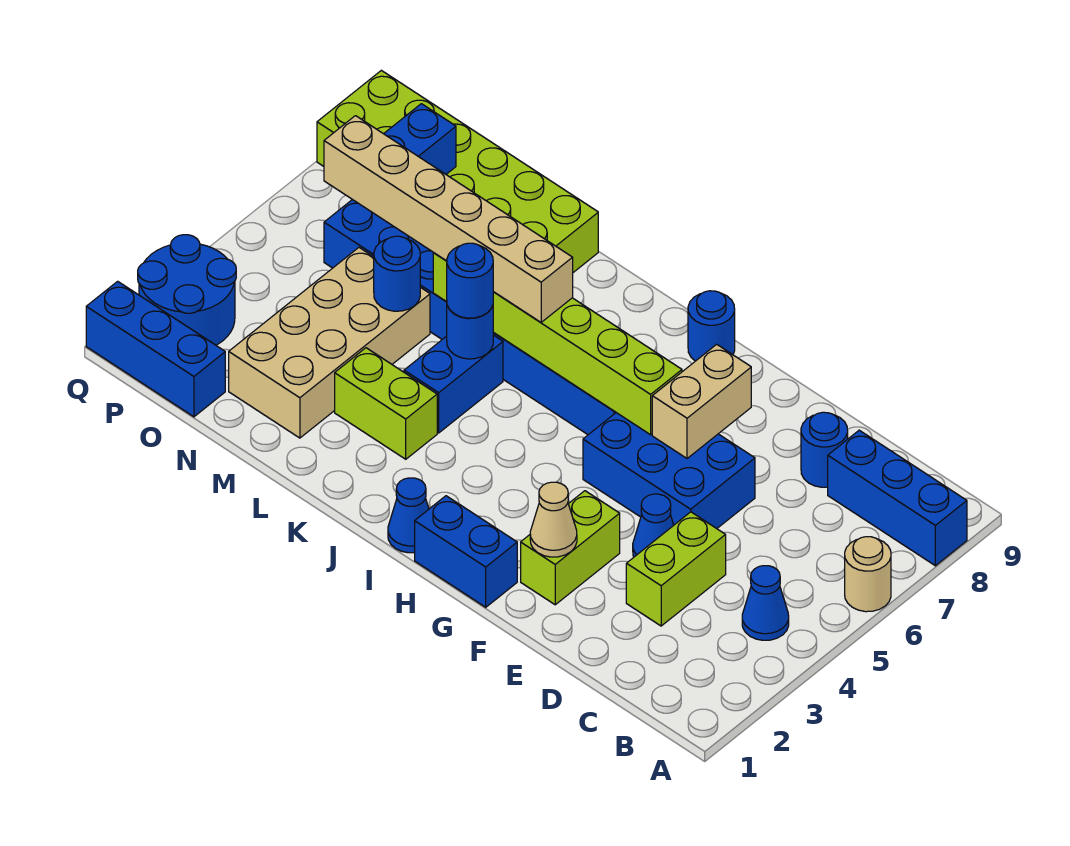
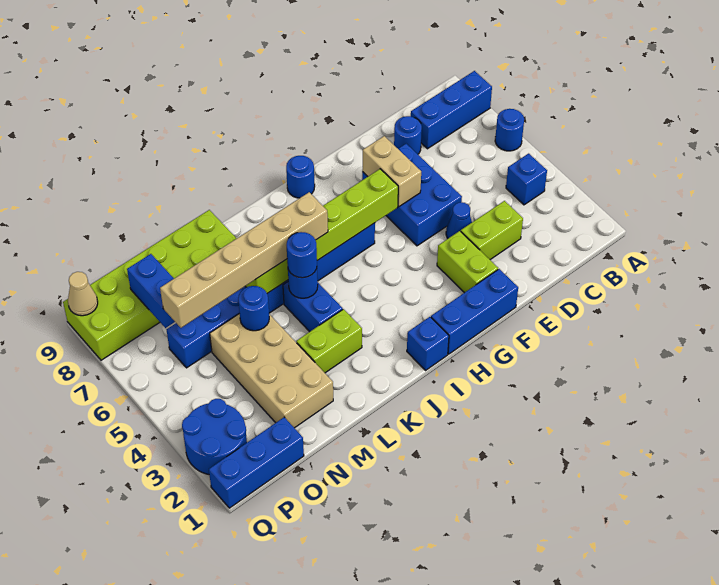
tan round brick A6 level 1 -> blue round brick A6 level 1
blue cone B4 level 1 -> blue brick B4 level 1
lime brick D3:D4 level 1 -> lime brick D3:E3 level 1
blue brick E5:G6 level 1 -> blue brick E5:F7 level 1
tan cone F2 level 2 -> tan cone Q9 level 2
blue brick G1:H1 level 1 -> blue brick F1:H1 level 1
blue cone I1 level 1 -> blue brick I1 level 1

